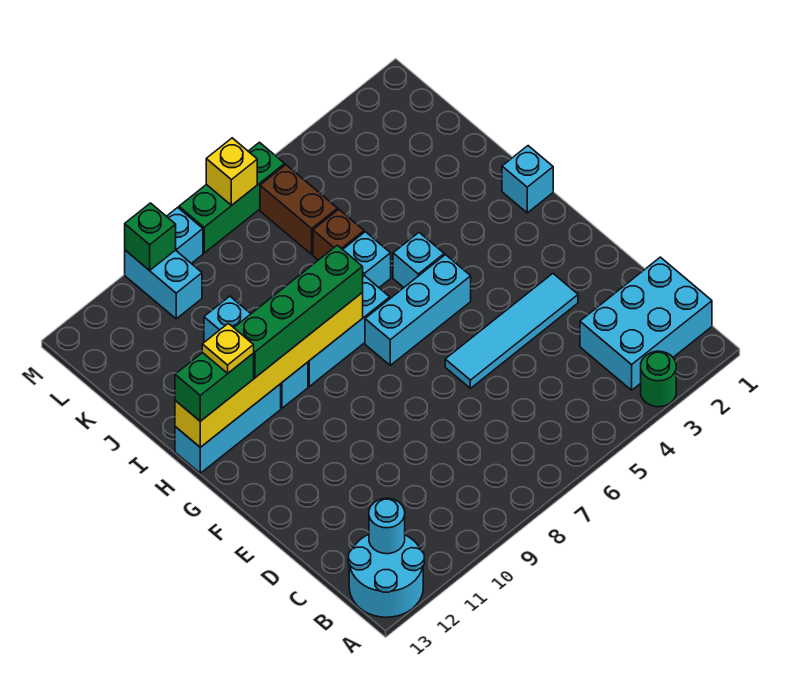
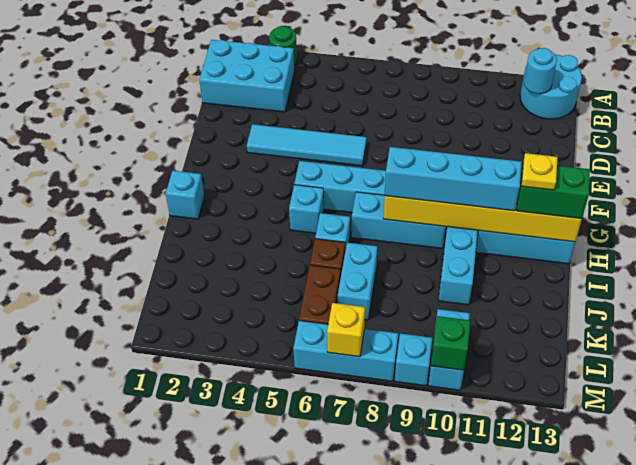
green brick H8:H11 level 3 -> cyan brick H8:H11 level 3
none -> cyan brick J7:K7 level 1
green brick M6:M8 level 1 -> cyan brick M6:M8 level 1

